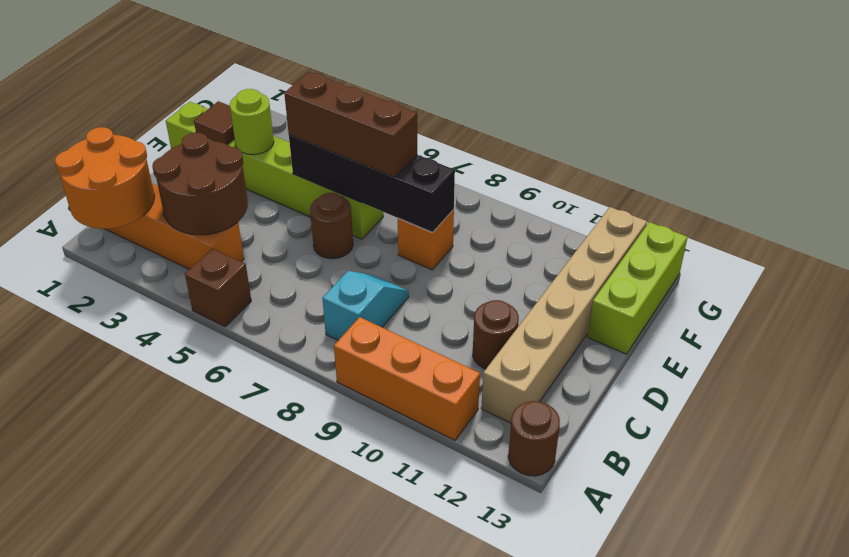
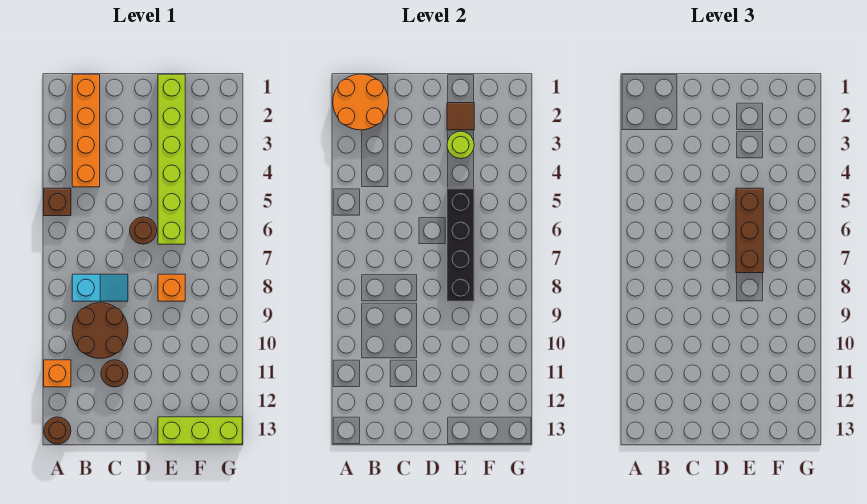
orange brick A9:A11 level 1 -> orange brick A11 level 1
brown round brick B3:C4 level 2 -> brown round brick B9:C10 level 1
tan brick B12:G12 level 1 -> none

